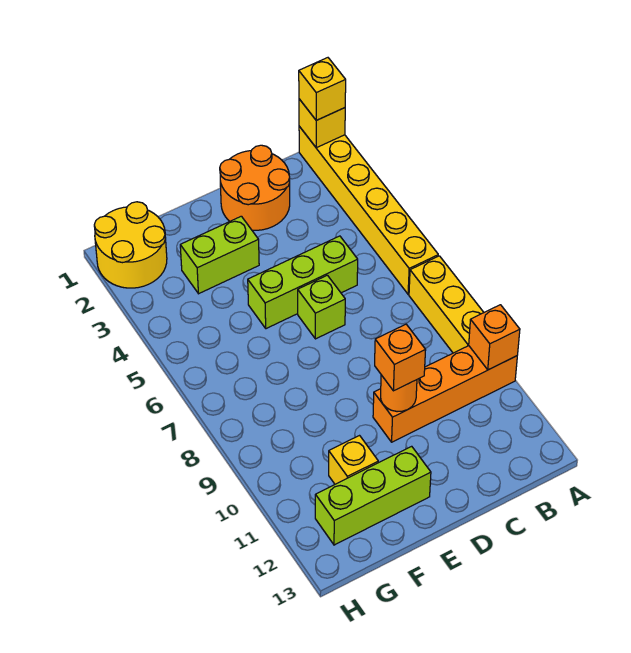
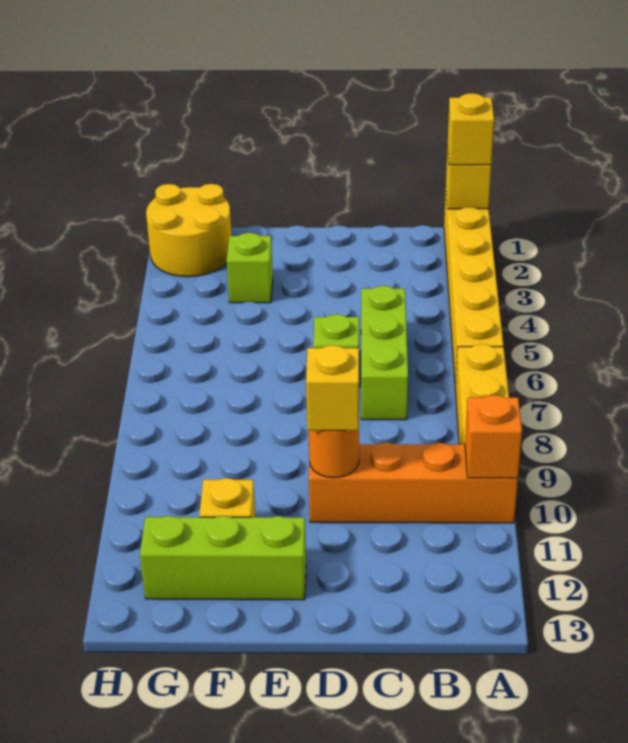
orange round brick C1:D2 level 1 -> none
lime brick C5:E5 level 1 -> lime brick C5:C7 level 1
orange brick D10 level 3 -> yellow brick D10 level 3
lime brick E3:F3 level 1 -> lime brick F3 level 1

